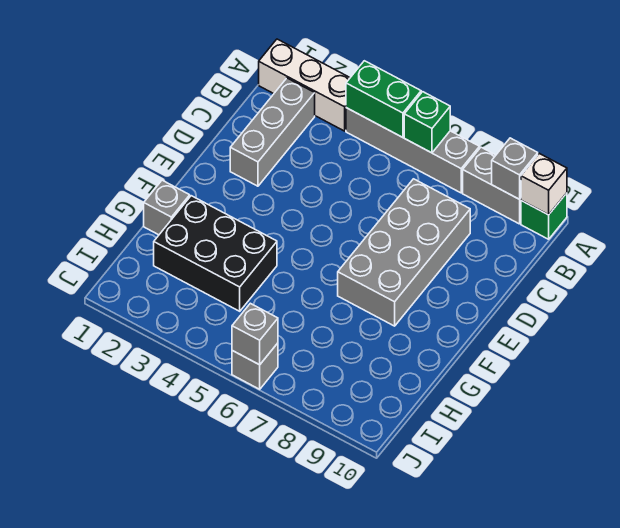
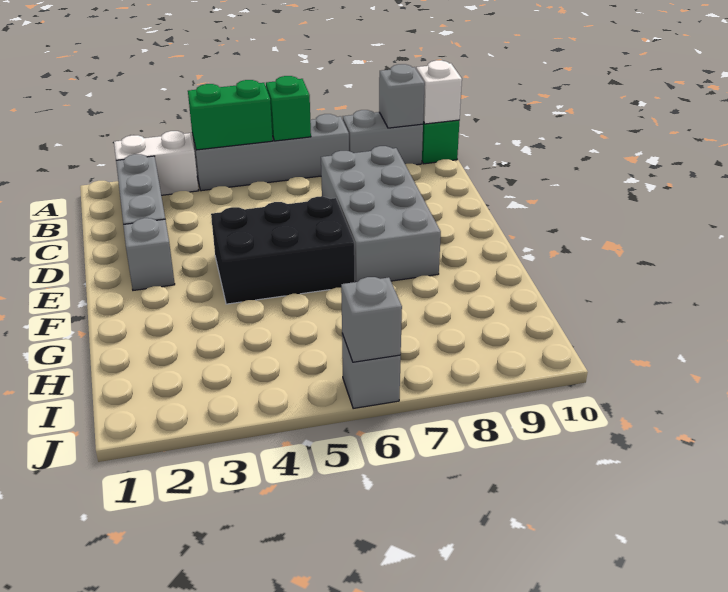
white brick A1:A3 level 1 -> white brick A2:A3 level 1
grey brick G1 level 1 -> grey brick E2 level 1
black brick G2:H4 level 1 -> black brick E4:F6 level 1

